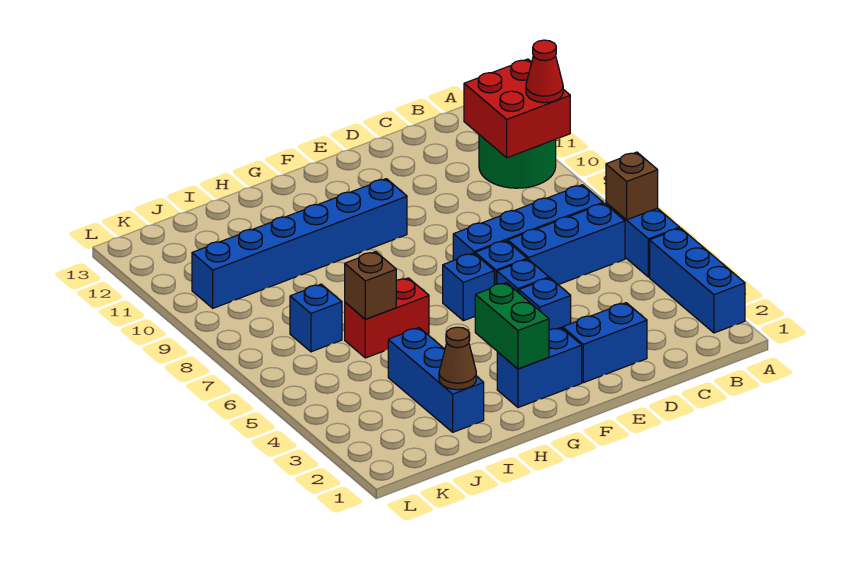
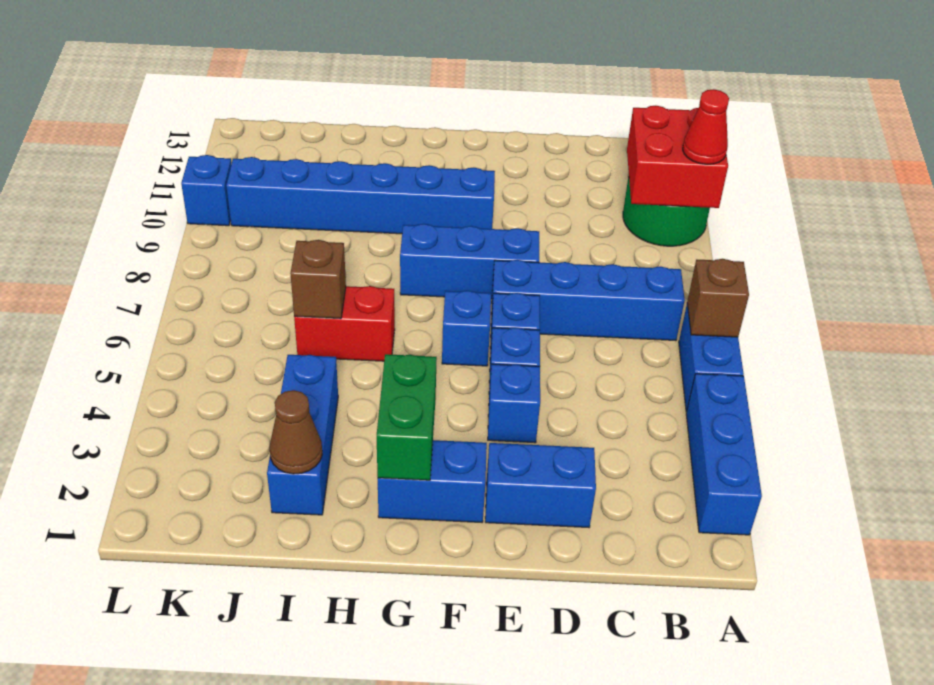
blue brick B6:D6 level 1 -> blue brick E8:G8 level 1
blue brick J7 level 1 -> blue brick L10 level 1

